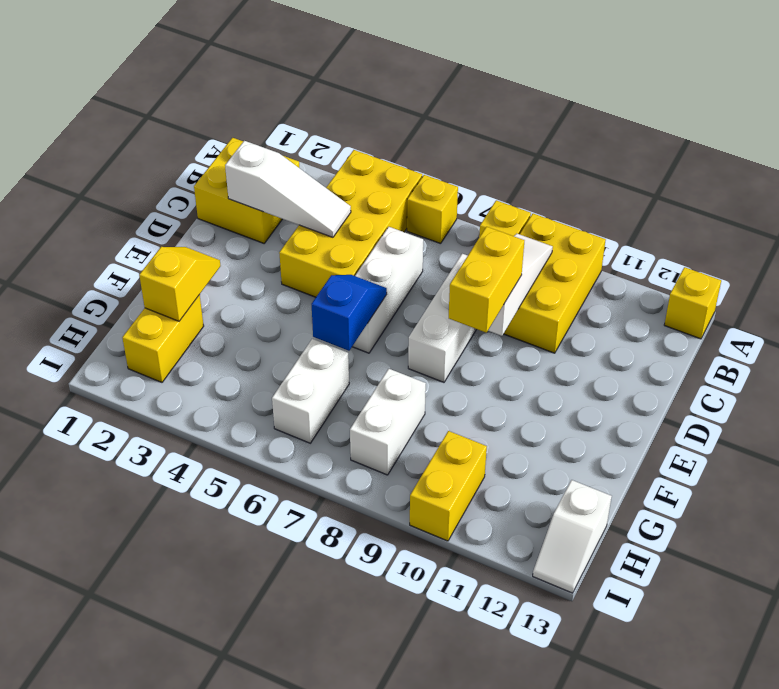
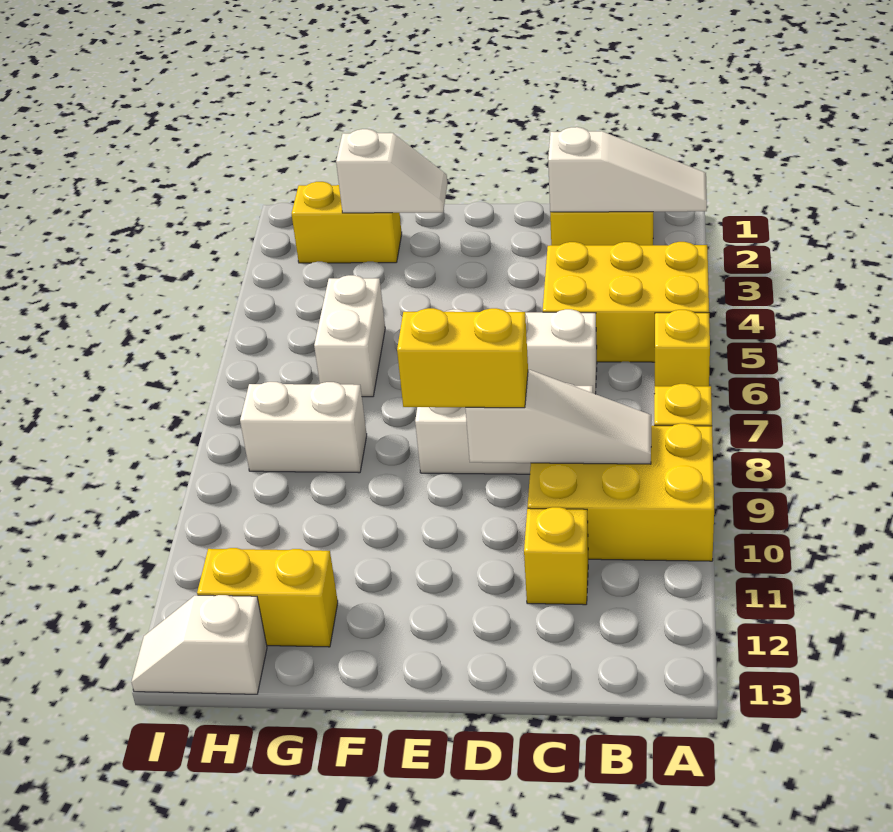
yellow brick A4:D5 level 1 -> yellow brick A4:C5 level 1
yellow brick A13 level 1 -> yellow brick C11 level 1
white slope C2:C4 level 2 top 2 -> white slope A2:C2 level 2 top C
blue slope E6:F6 level 2 top F -> none
yellow slope F2:G2 level 2 top G -> white slope F2:G2 level 2 top G
white brick G6:H6 level 1 -> white brick G5:G6 level 1
yellow brick H10:I10 level 1 -> yellow brick G12:H12 level 1

